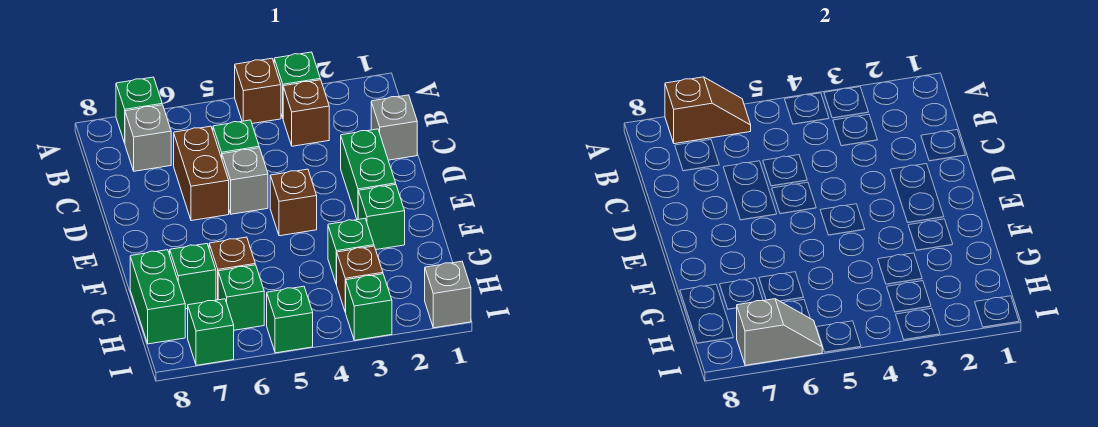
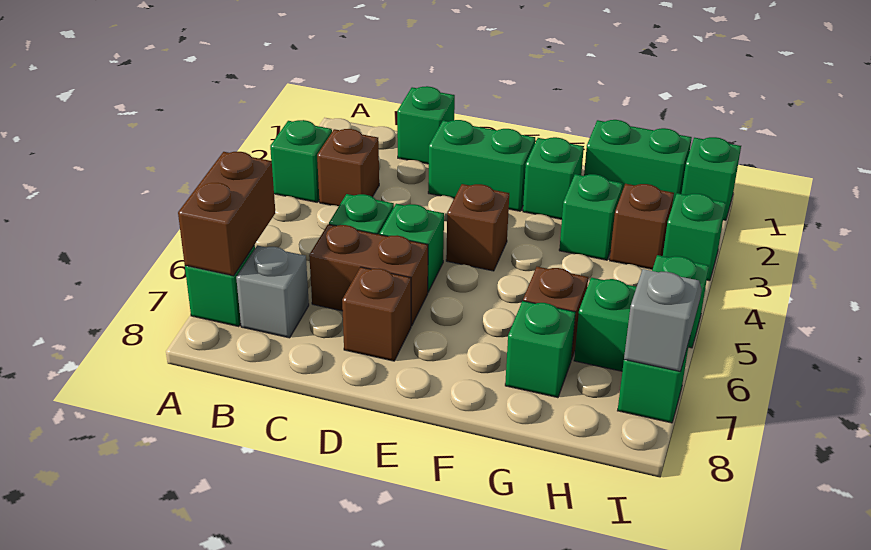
brown brick A4 level 1 -> brown brick D7 level 1
brown slope A6:A7 level 2 top 7 -> brown brick A6:A7 level 2
grey brick C1 level 1 -> green brick C1 level 1
grey brick D5 level 1 -> green brick D5 level 1
green brick G8:H8 level 1 -> green brick G1:H1 level 1
grey brick I1 level 1 -> green brick I1 level 1

